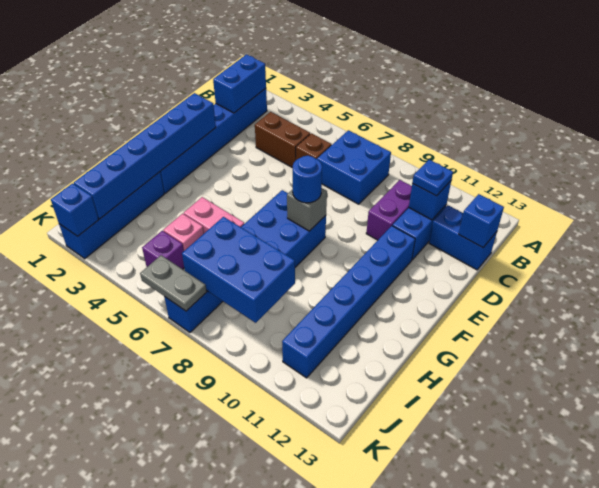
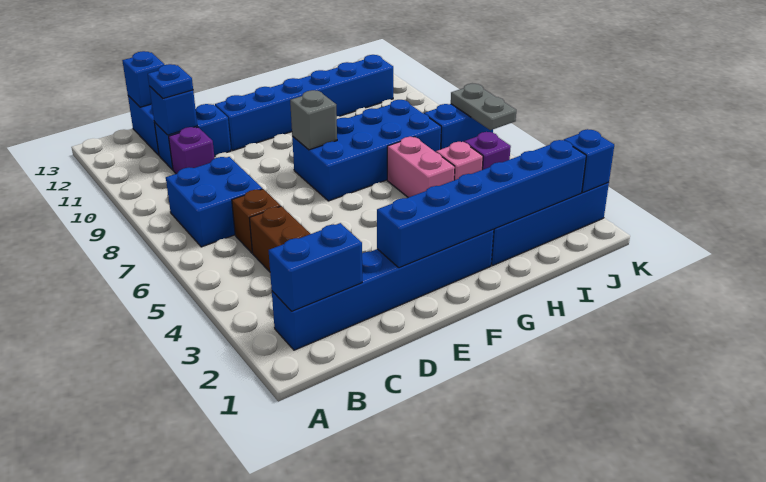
purple brick C10:D10 level 1 -> purple brick C10 level 1
blue round brick F8 level 3 -> none
blue brick I7:J9 level 2 -> none

